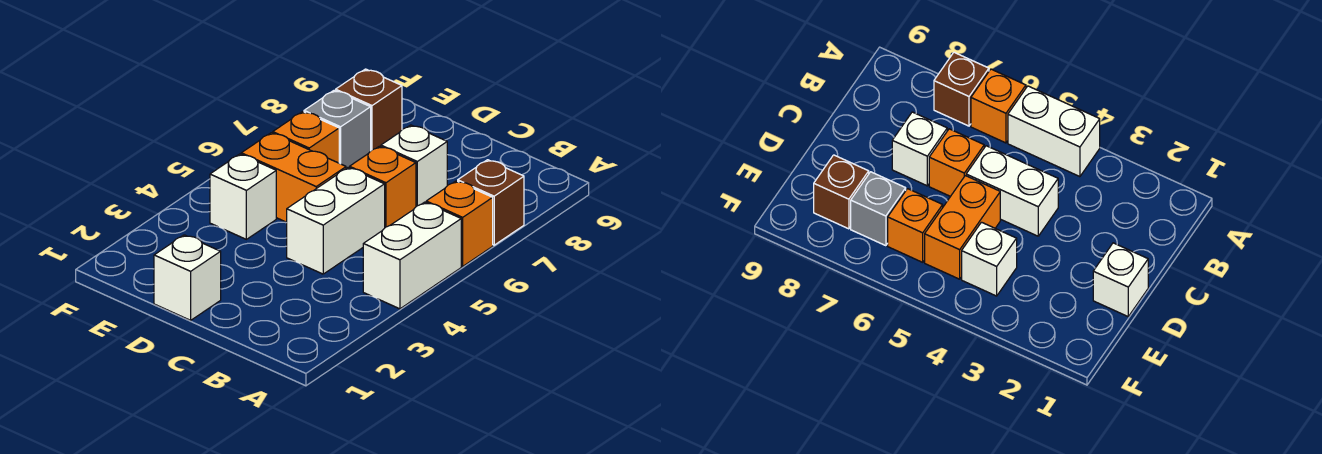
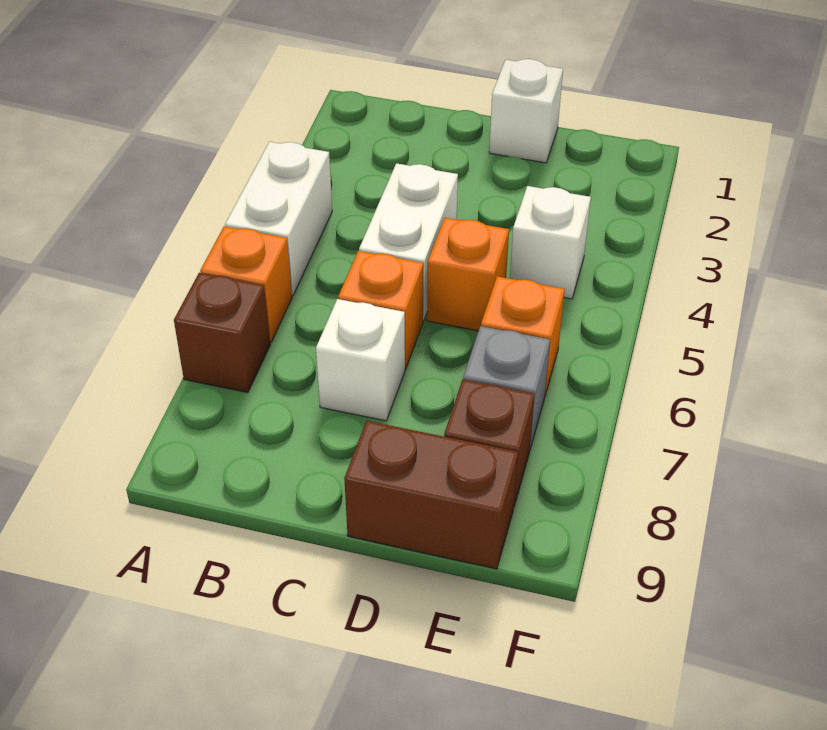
orange brick D5:E5 level 1 -> orange brick D5 level 1
none -> brown brick D9:E9 level 1

